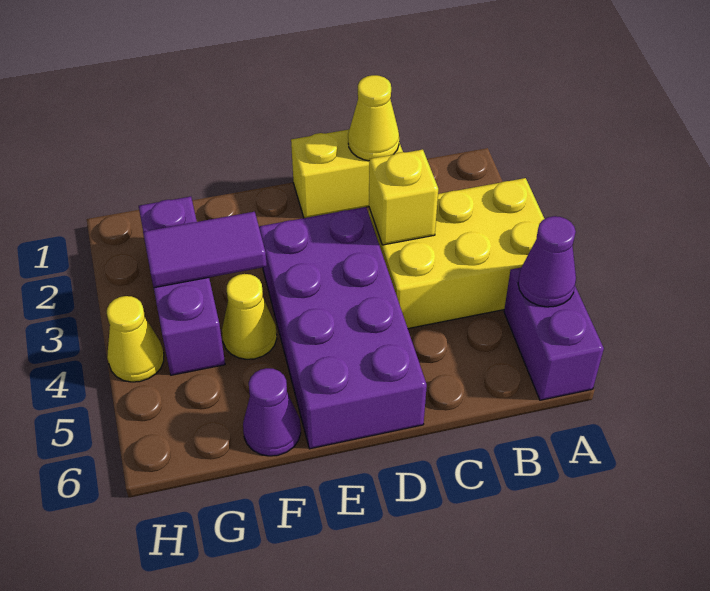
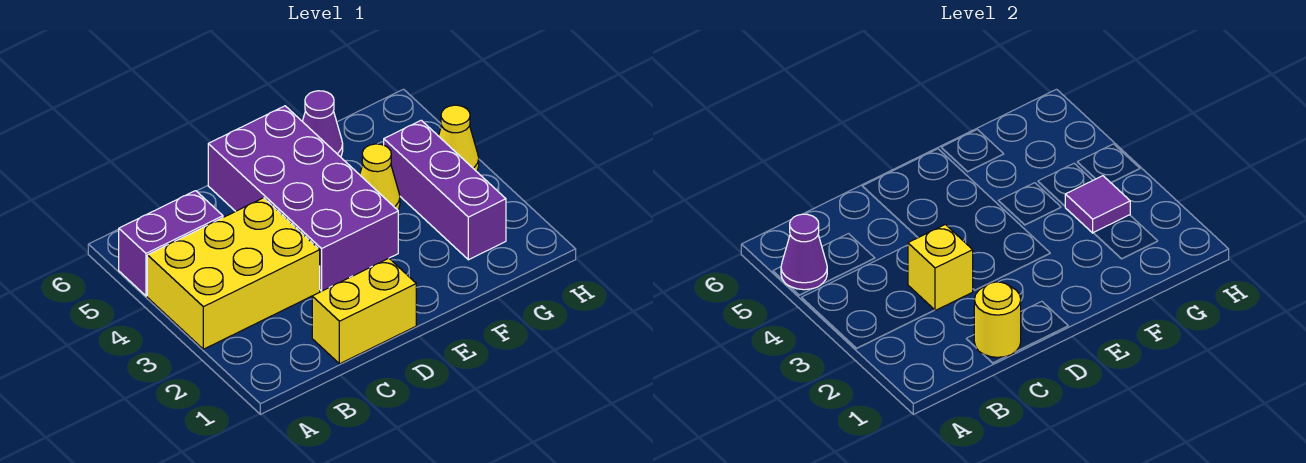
purple brick A5:A6 level 1 -> purple brick A5:B5 level 1
yellow cone C1 level 2 -> yellow round brick C1 level 2
purple tile F3:G3 level 2 -> purple tile G3 level 2

